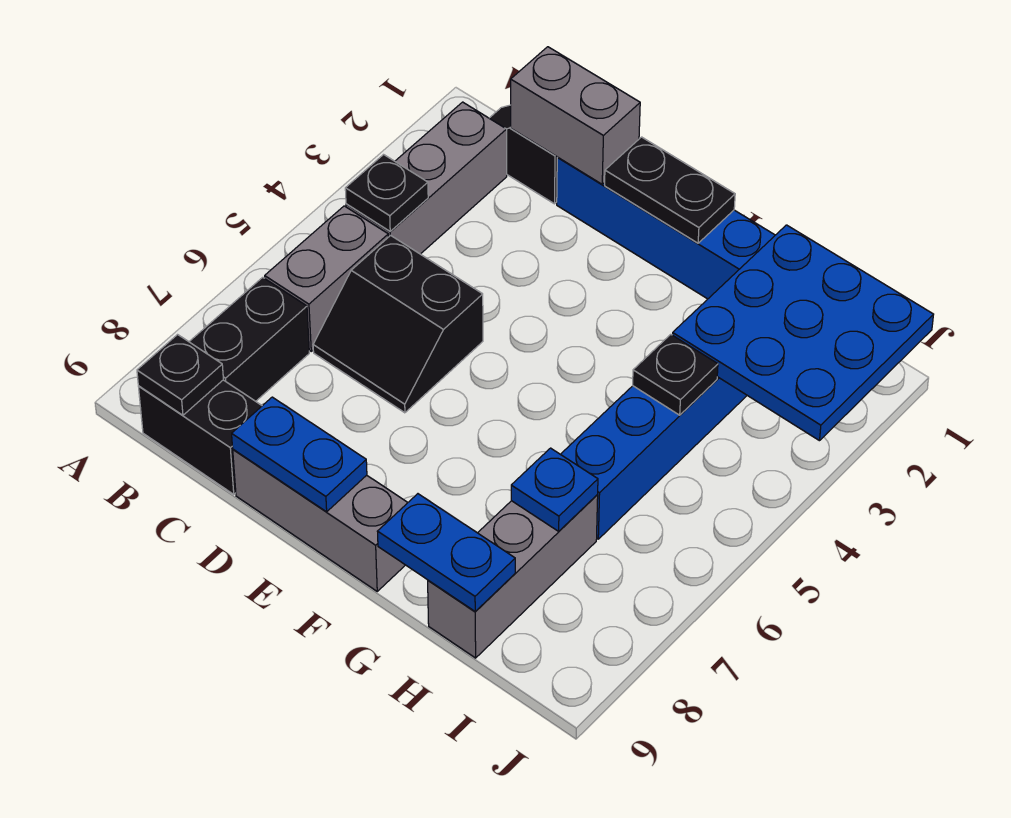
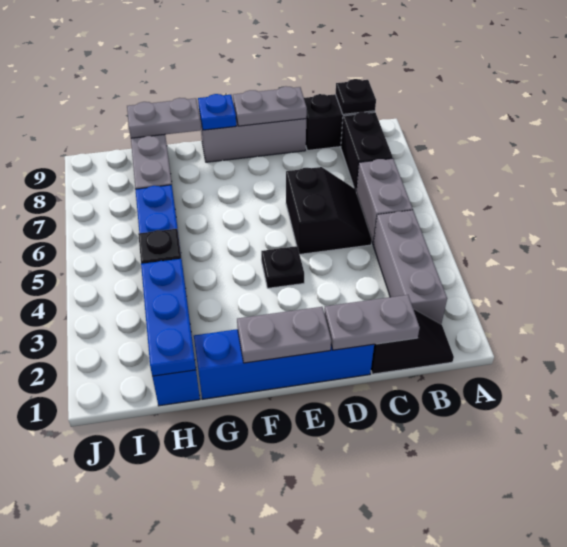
black plate B4 level 2 -> black plate E4 level 1
grey brick C1:D1 level 2 -> grey plate C1:D1 level 2
black slope C5:D6 level 1 top 5 -> black slope C5:D6 level 1 top D
blue plate D9:E9 level 2 -> grey plate D9:E9 level 2
black plate E1:F1 level 2 -> grey plate E1:F1 level 2
blue plate G9:H9 level 2 -> grey plate G9:H9 level 2
blue plate H1:J3 level 2 -> blue plate H1:H3 level 2
blue plate H7 level 2 -> blue plate F9 level 2

